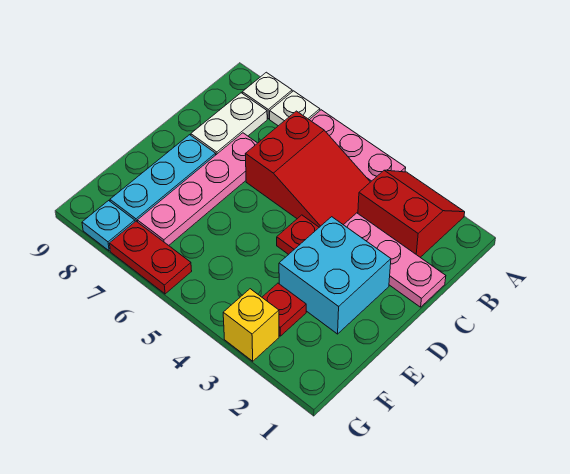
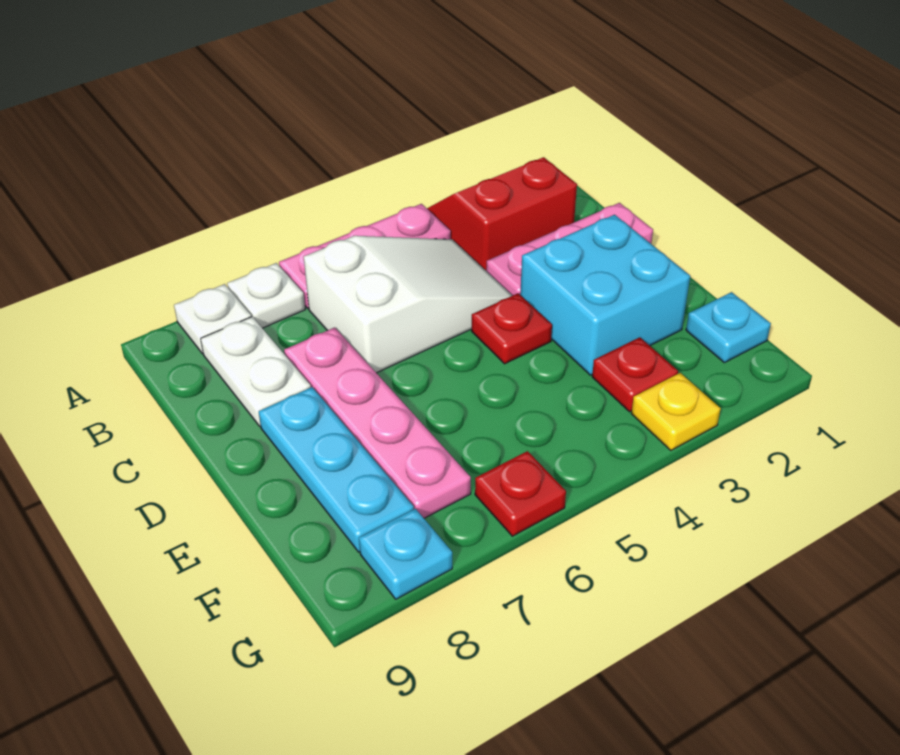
red slope B4:C6 level 1 top 6 -> white slope B4:C6 level 1 top 6
none -> cyan plate F1 level 1
yellow brick G3 level 1 -> yellow plate G3 level 1
red plate G6:G7 level 1 -> red plate G6 level 1

